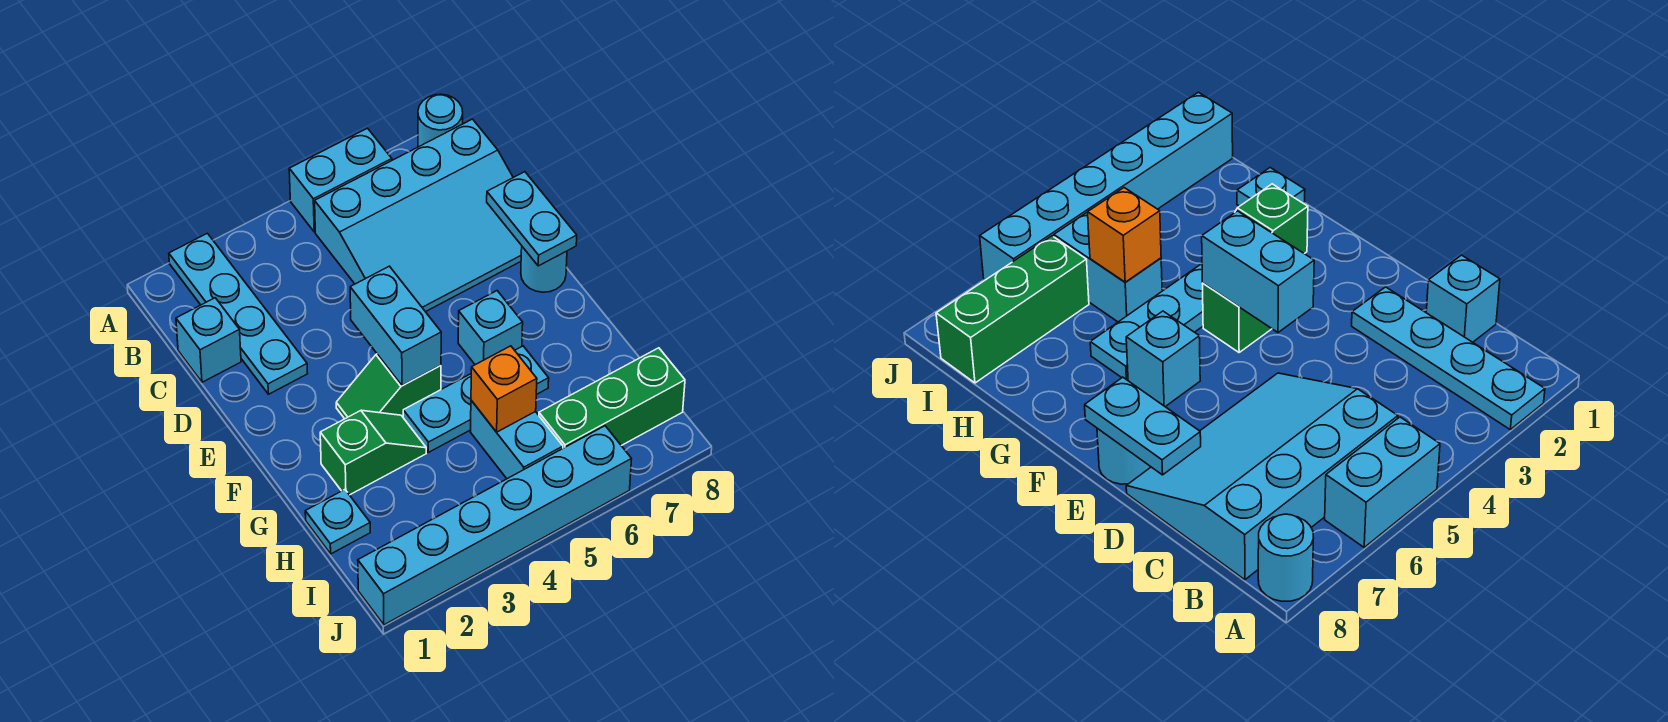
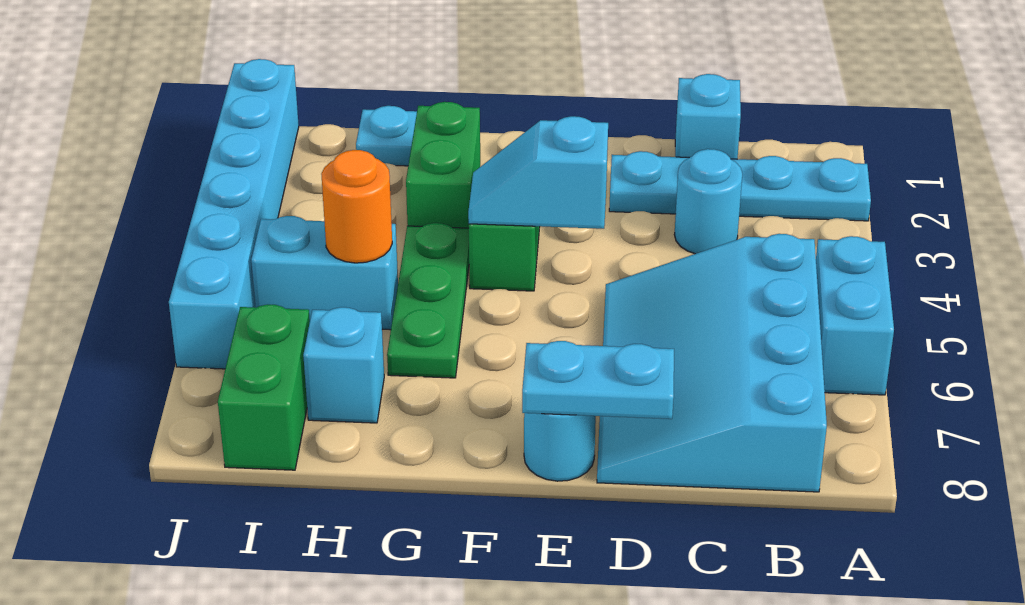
cyan round brick A8 level 1 -> cyan round brick C3 level 1
cyan brick E4:F4 level 2 -> cyan slope E4:F4 level 2 top E
cyan brick F6 level 1 -> cyan brick H7 level 1
green slope G2:G3 level 1 top 2 -> green brick G2:G3 level 1
cyan plate G4:G6 level 1 -> green plate G4:G6 level 1
orange brick H5 level 2 -> orange round brick H5 level 2
green brick I6:I8 level 1 -> green brick I7:I8 level 1

